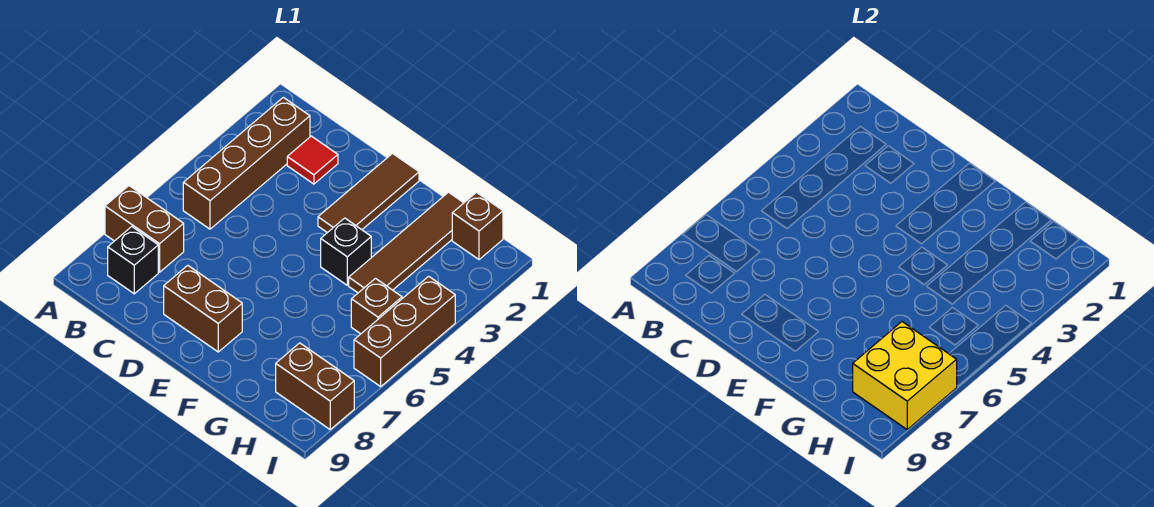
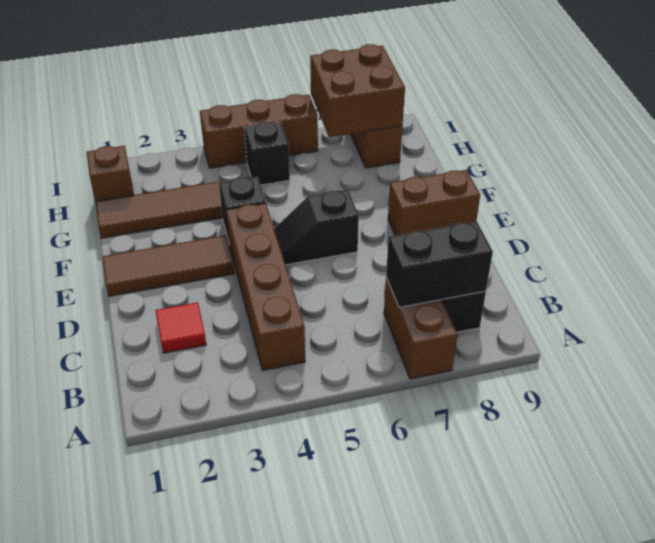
brown brick B2:B5 level 1 -> brown brick B4:E4 level 1
none -> black brick B7:B8 level 2
brown brick D8:E8 level 1 -> brown brick E8:E9 level 1
none -> black slope E5:E6 level 1 top 6
brown brick H5 level 1 -> black brick H5 level 1
yellow brick H7:I8 level 2 -> brown brick H7:I8 level 2

